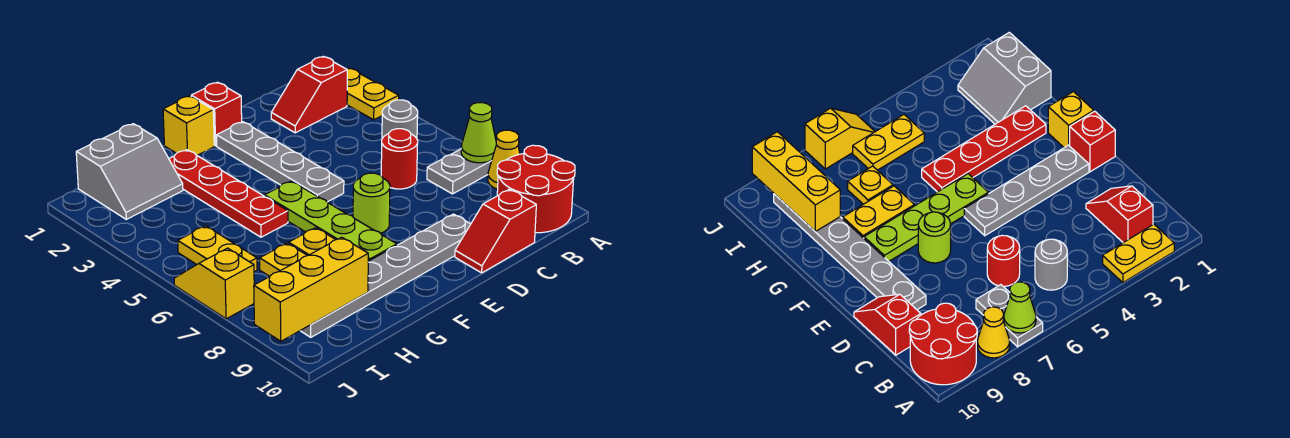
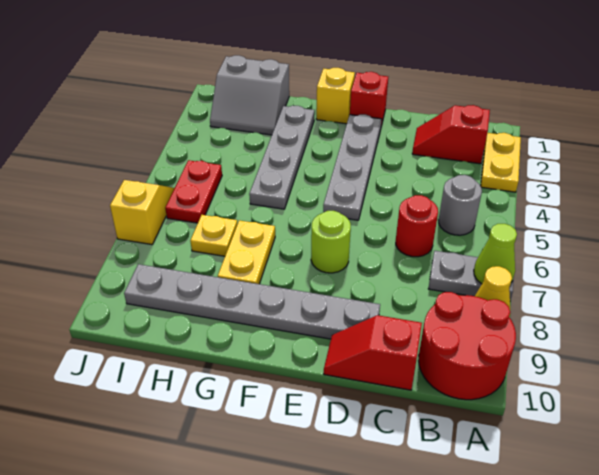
lime plate F5:F8 level 1 -> none
red plate G2:G5 level 1 -> grey plate G2:G5 level 1
yellow brick H9:J9 level 2 -> none
yellow plate I5:I6 level 1 -> red plate I5:I6 level 1

